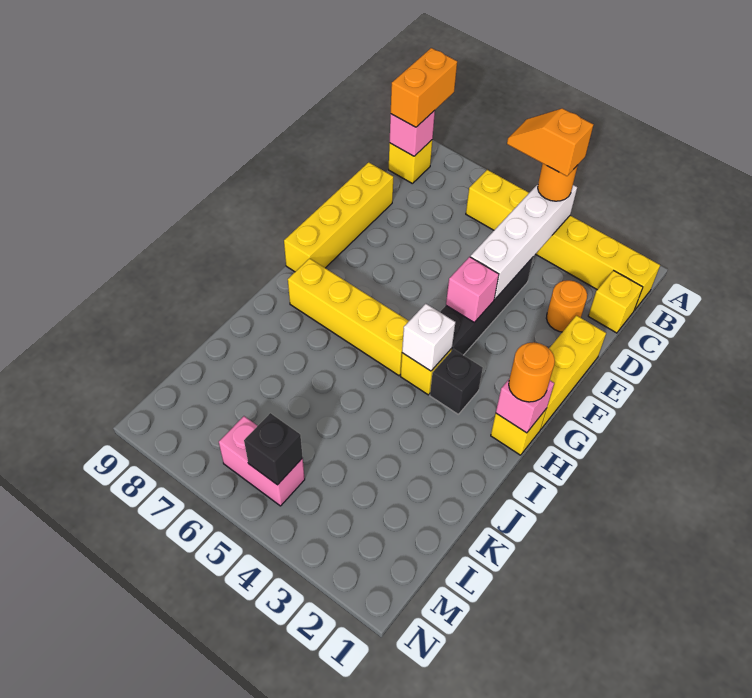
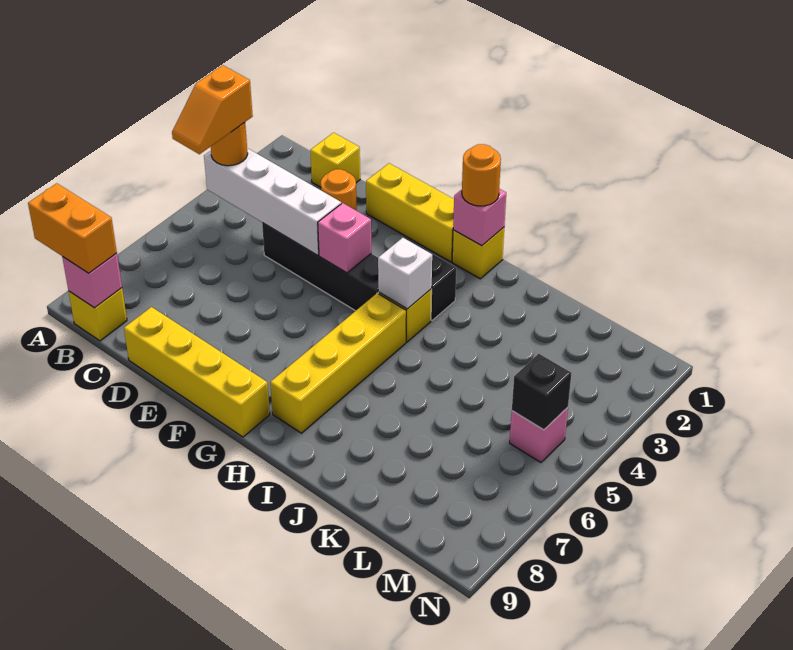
yellow brick B1:B6 level 1 -> none
pink brick M5:M6 level 1 -> pink brick M5 level 1

